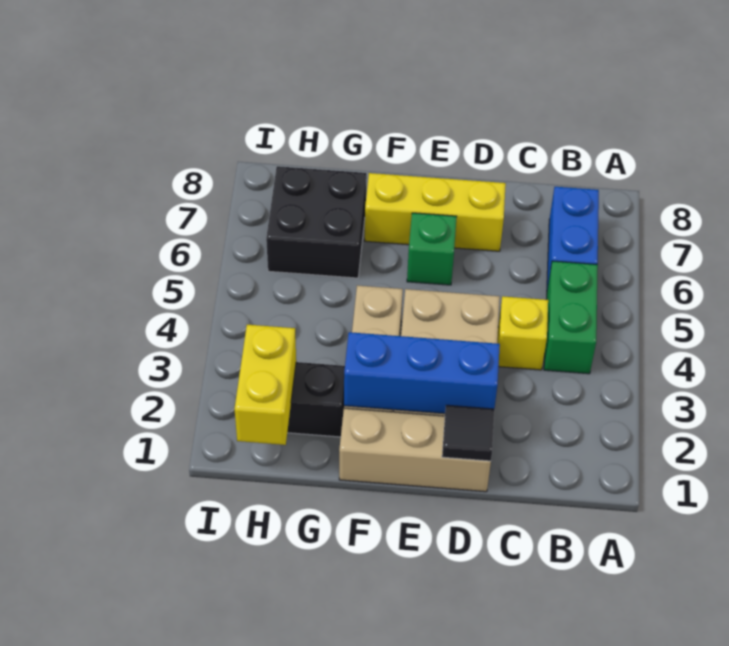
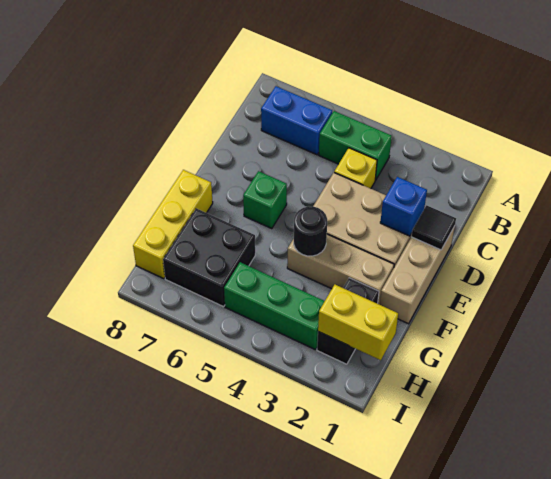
blue brick D2:F2 level 2 -> blue brick D2 level 2
yellow brick D7:F7 level 1 -> yellow brick F8:H8 level 1
none -> black round brick F4 level 2
none -> green brick H3:H5 level 1

